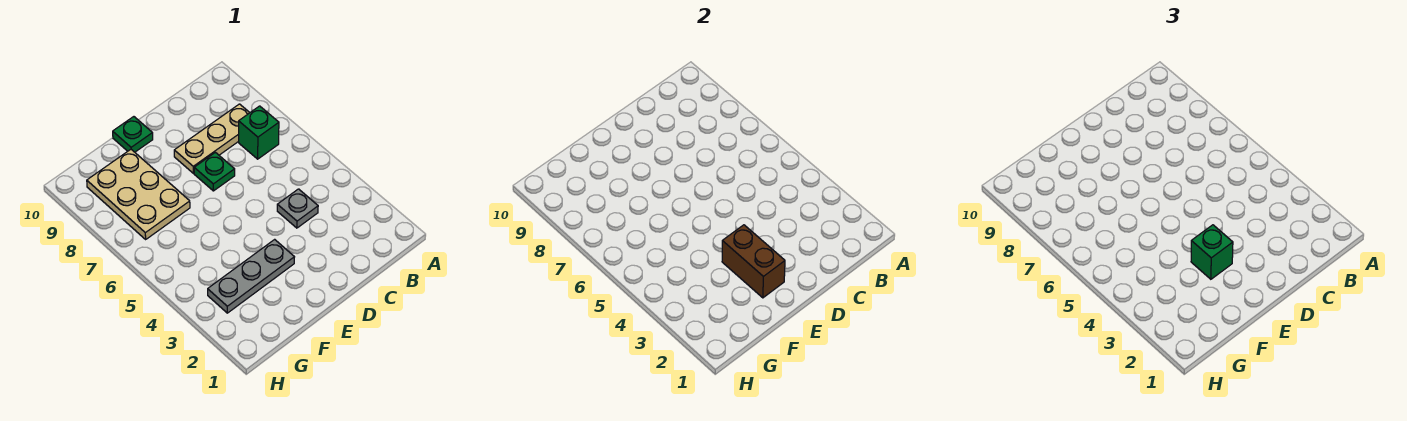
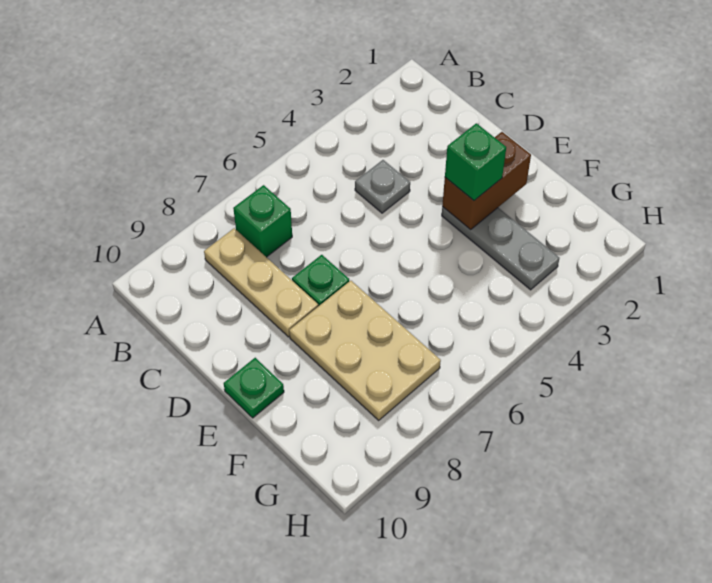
tan plate F7:G9 level 1 -> tan plate E7:G8 level 1

